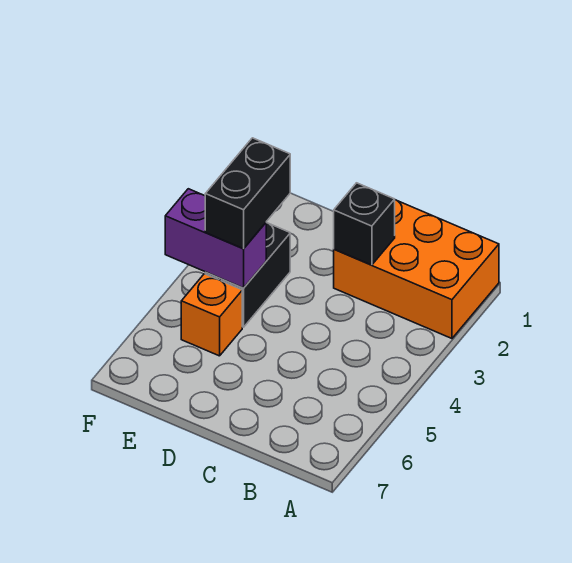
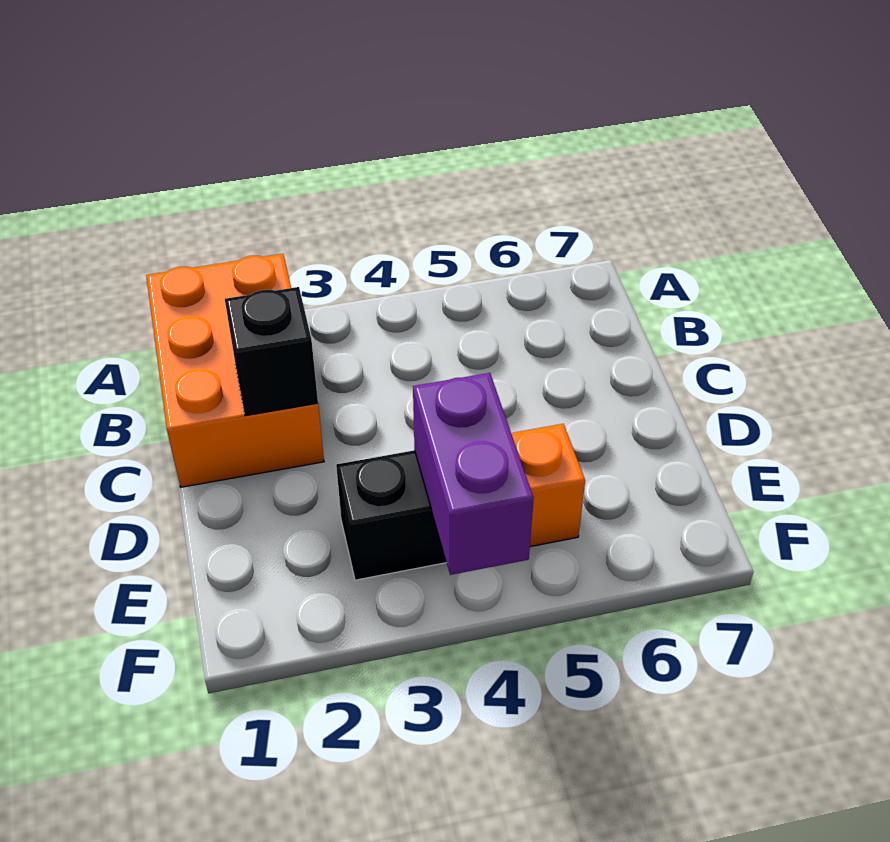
black brick E3:E4 level 3 -> none

